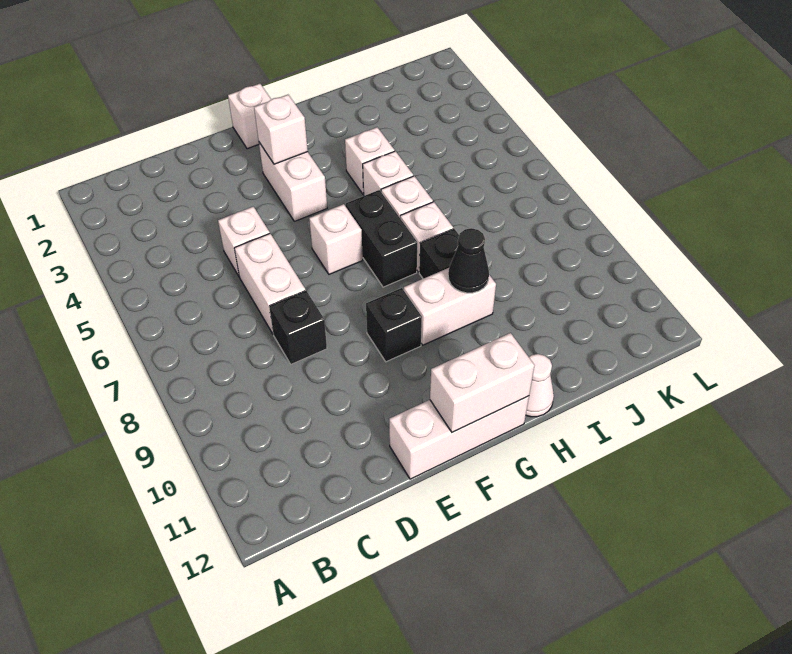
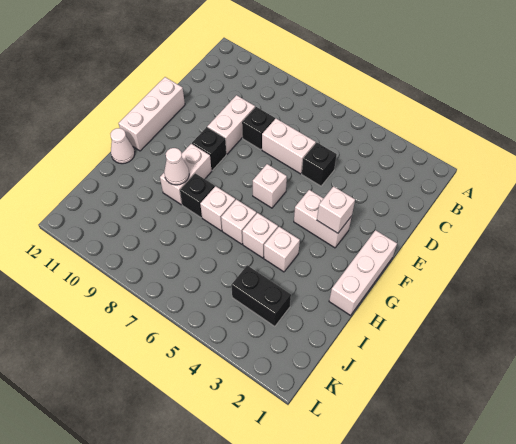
white brick D5 level 1 -> black brick D5 level 1
white brick F1 level 1 -> white brick F1:H1 level 1
white brick F12:G12 level 2 -> white brick D9:E9 level 1
black brick G6:G7 level 1 -> black brick J3:J4 level 1
black cone H9 level 2 -> white cone H9 level 2

